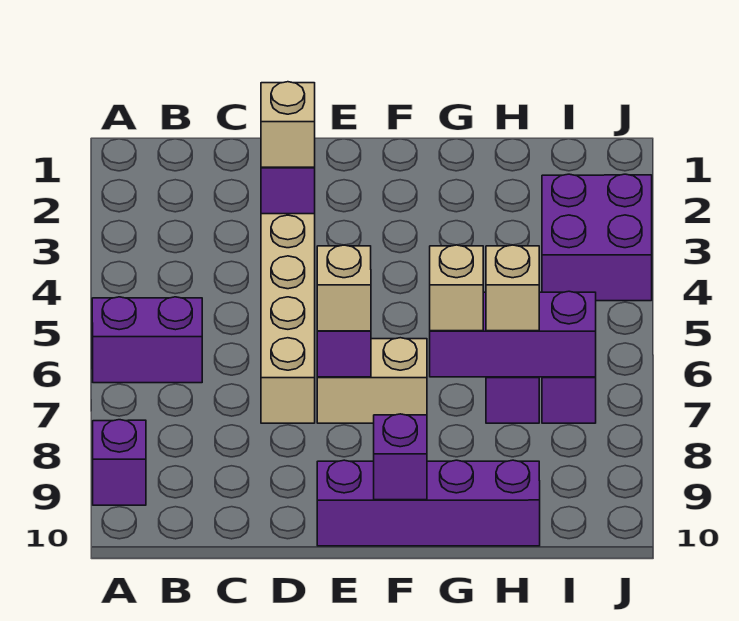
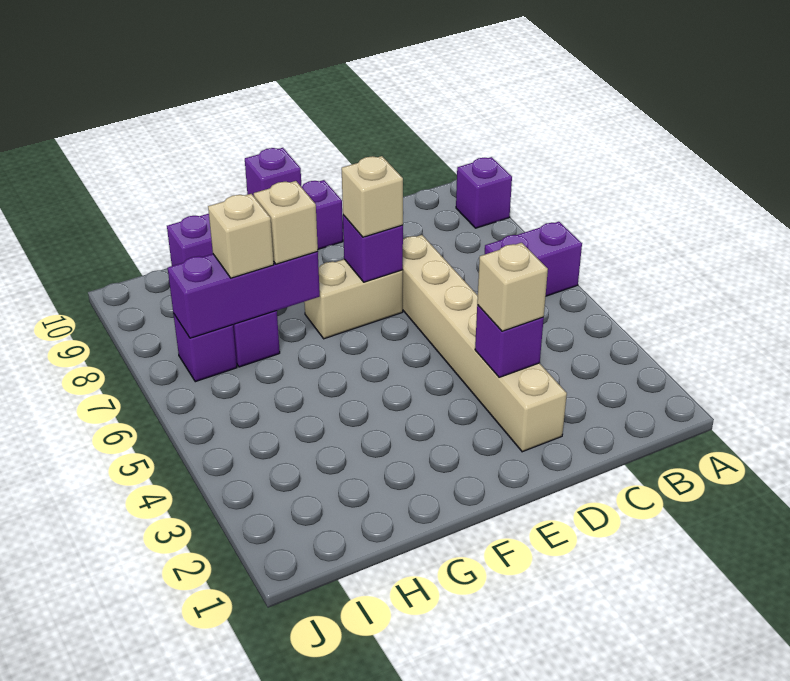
purple brick I3:J4 level 1 -> none

